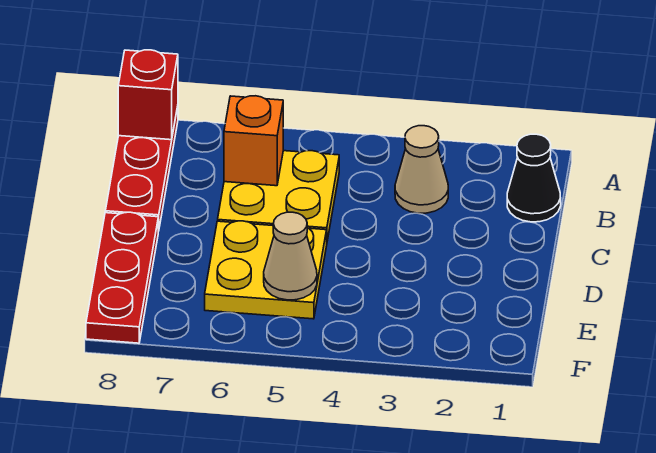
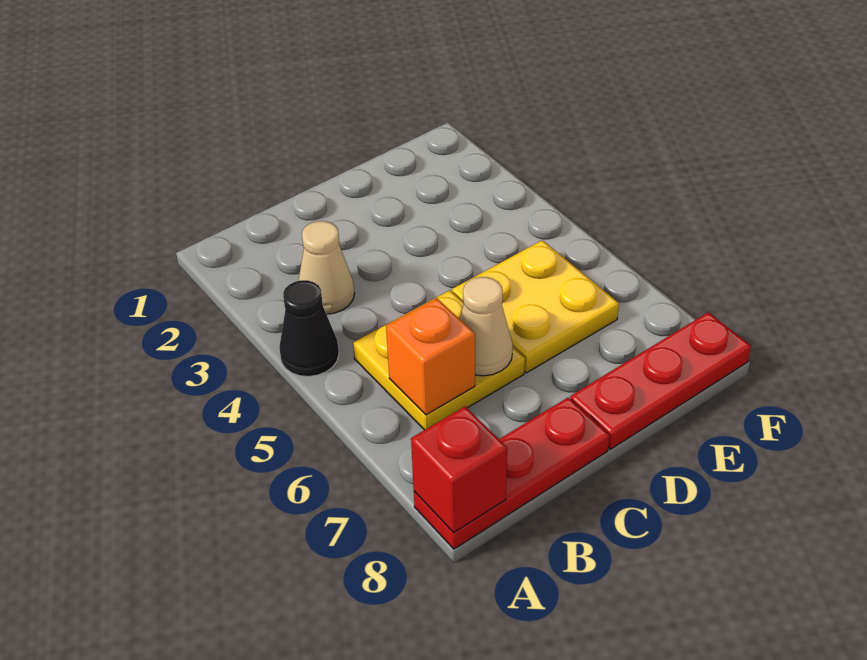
black cone B1 level 1 -> black cone A4 level 1
tan cone E5 level 2 -> tan cone C6 level 2

